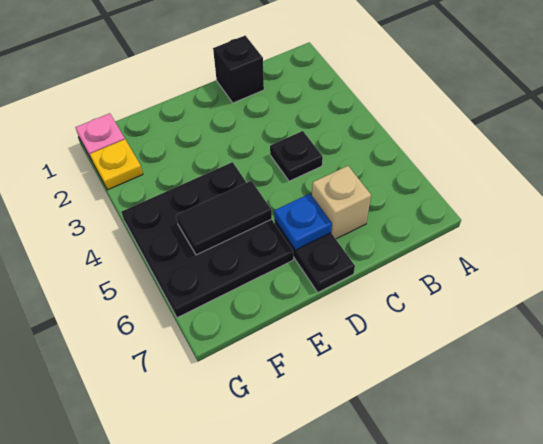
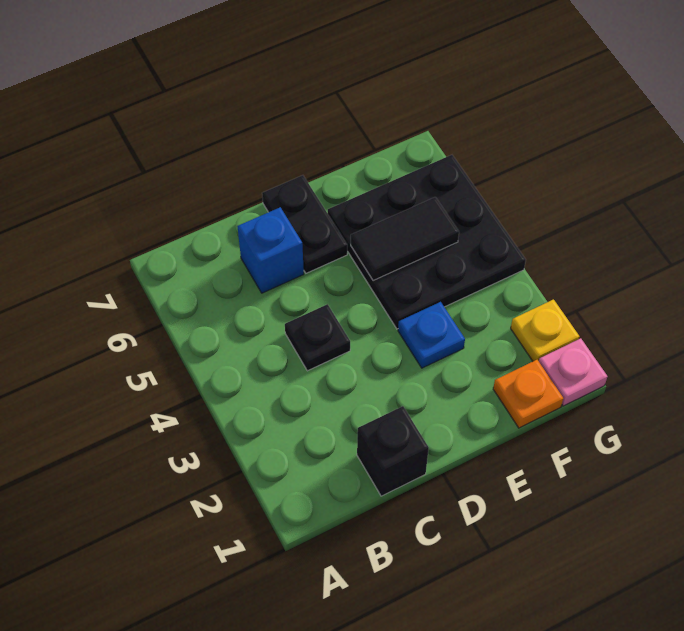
tan brick C6 level 1 -> blue brick C6 level 1
blue plate D6 level 2 -> blue plate E3 level 1
none -> orange plate F1 level 1

